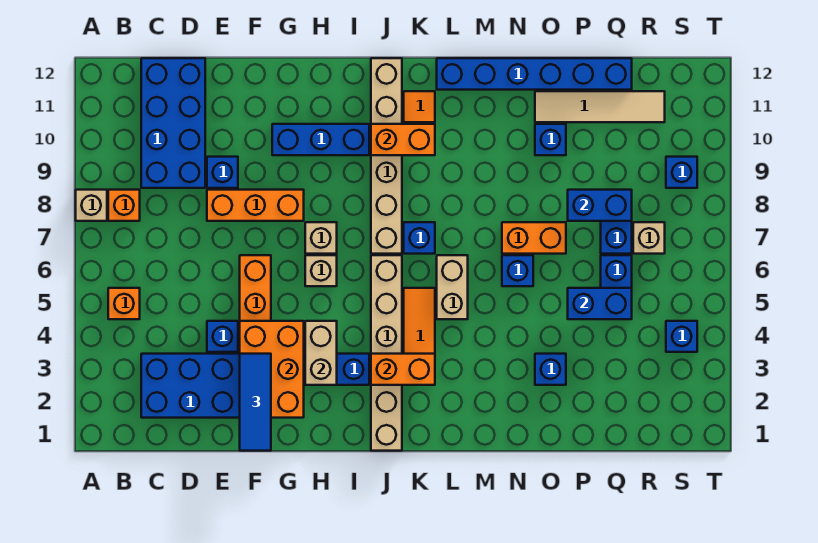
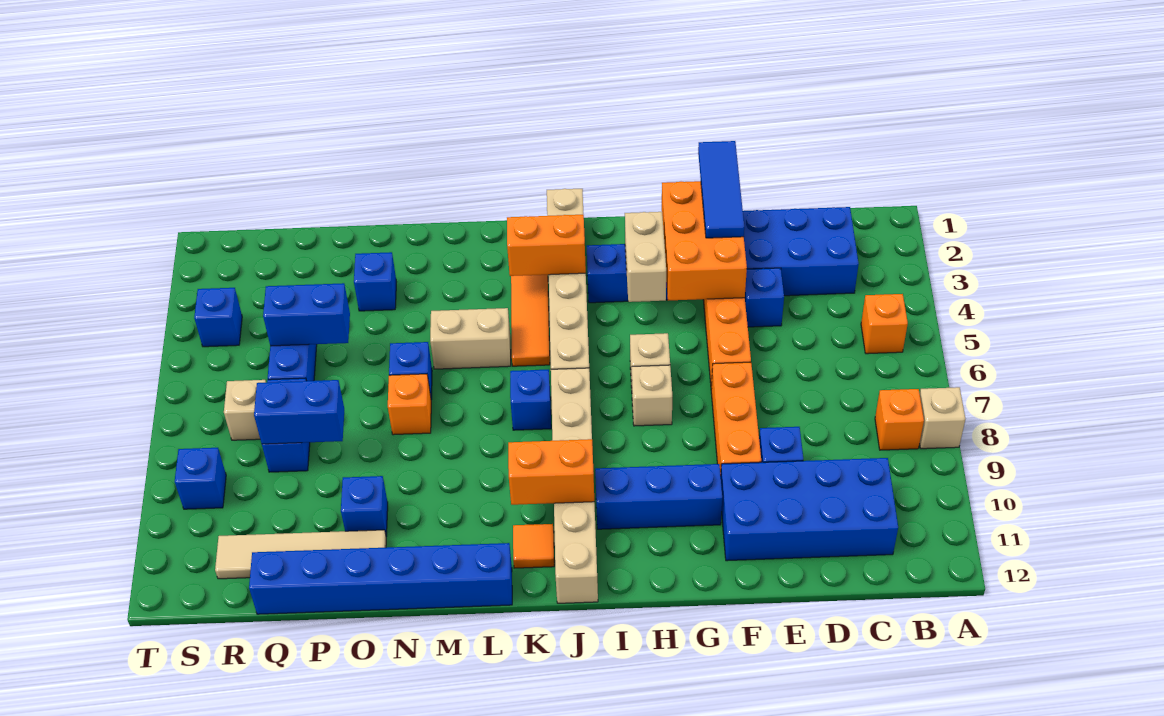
blue brick C9:D12 level 1 -> blue brick C10:F11 level 1
orange brick E8:G8 level 1 -> orange brick F7:F9 level 1
tan brick L5:L6 level 1 -> tan brick L5:M5 level 1
orange brick N7:O7 level 1 -> orange brick N7 level 1

